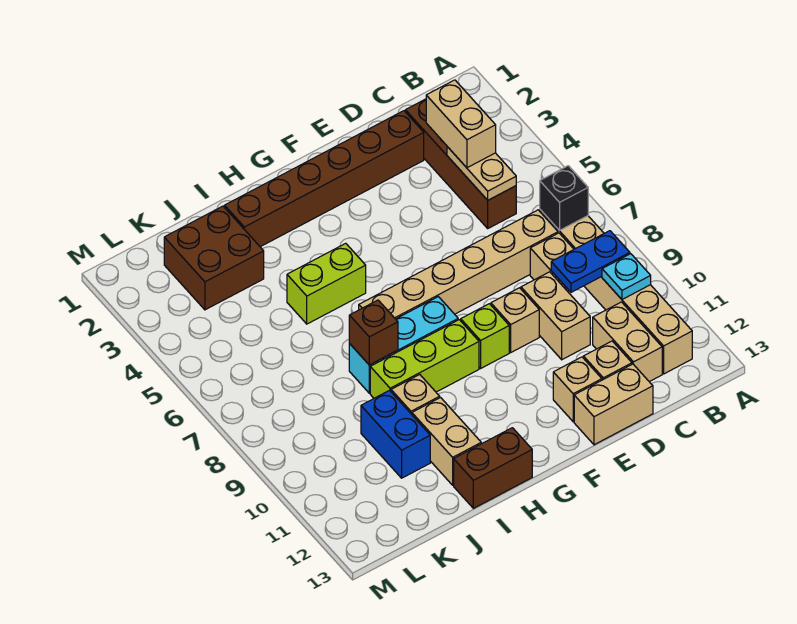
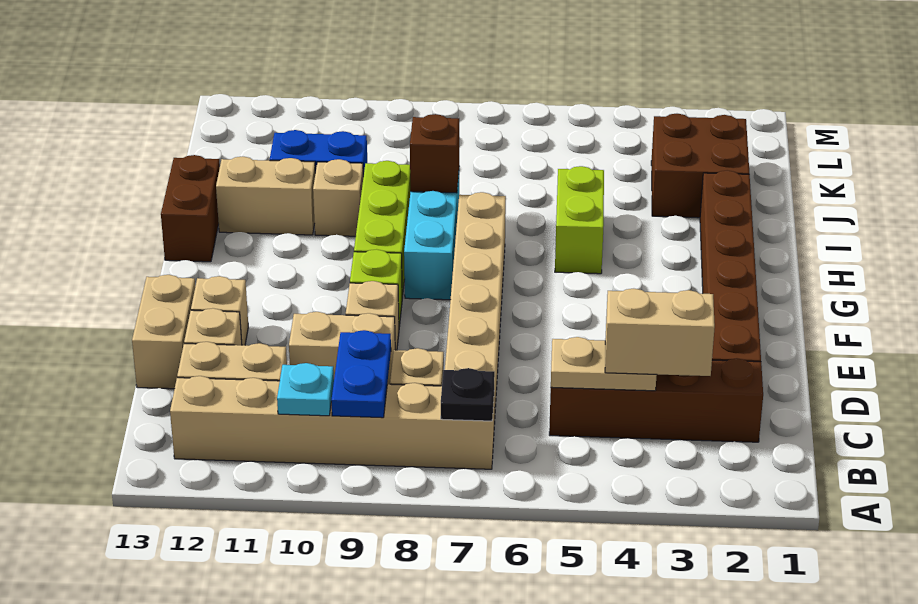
black brick B7 level 2 -> black plate B7 level 2

